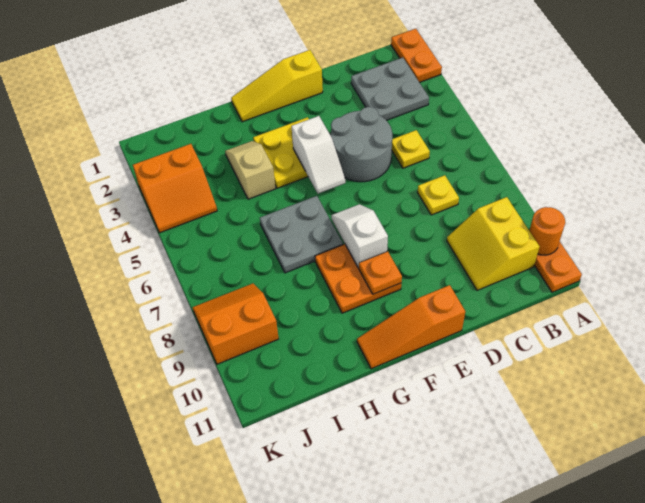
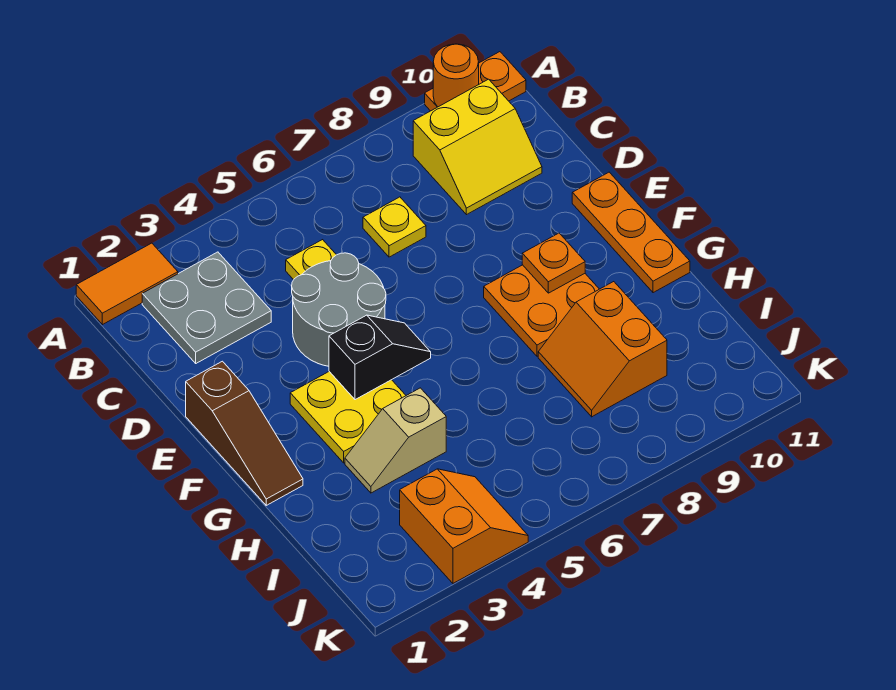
orange plate A1:A2 level 1 -> orange tile A1:A2 level 1
yellow slope E1:G1 level 1 top E -> brown slope E1:G1 level 1 top E
orange slope E11:G11 level 1 top E -> orange plate E11:G11 level 1
white slope F4:F5 level 2 top 4 -> black slope F4:F5 level 2 top 4
white slope F7:F8 level 2 top 8 -> none
grey plate G6:H7 level 1 -> none
orange slope J8:K9 level 1 top 9 -> orange slope H8:I9 level 1 top 9

